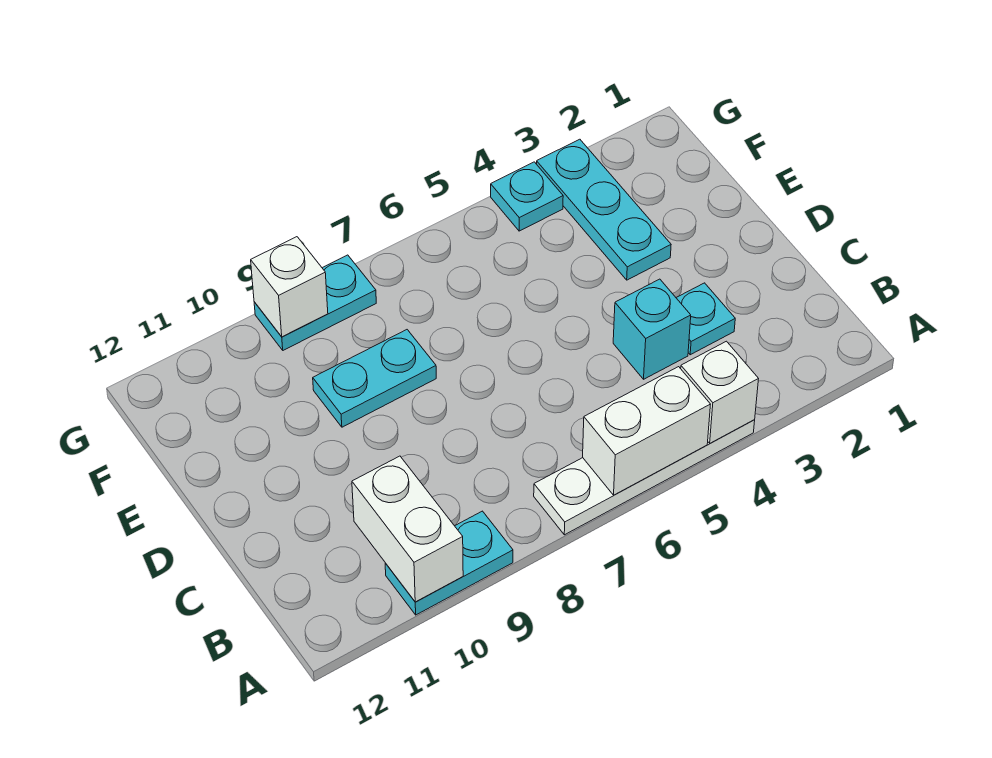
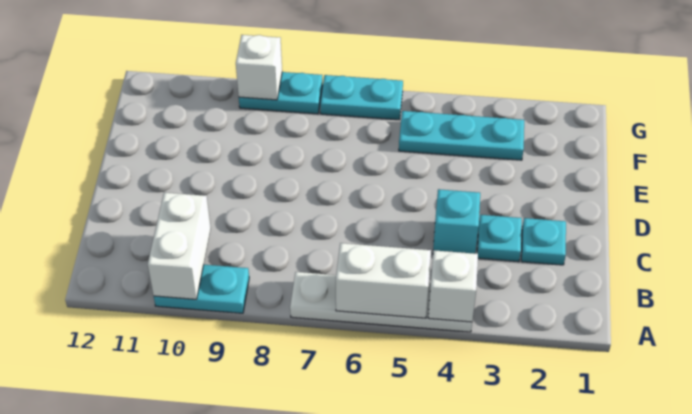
cyan plate E3:G3 level 1 -> cyan plate F3:F5 level 1
cyan plate E8:E9 level 1 -> cyan plate G6:G7 level 1
cyan plate G4 level 1 -> cyan plate C2 level 1

